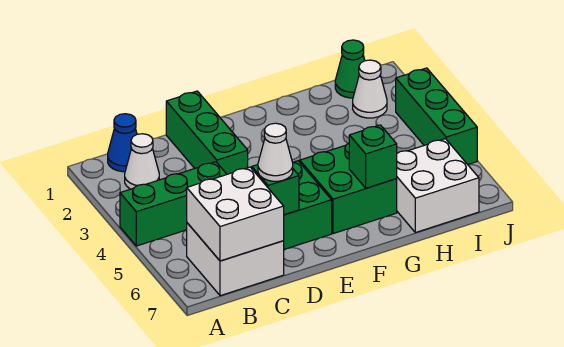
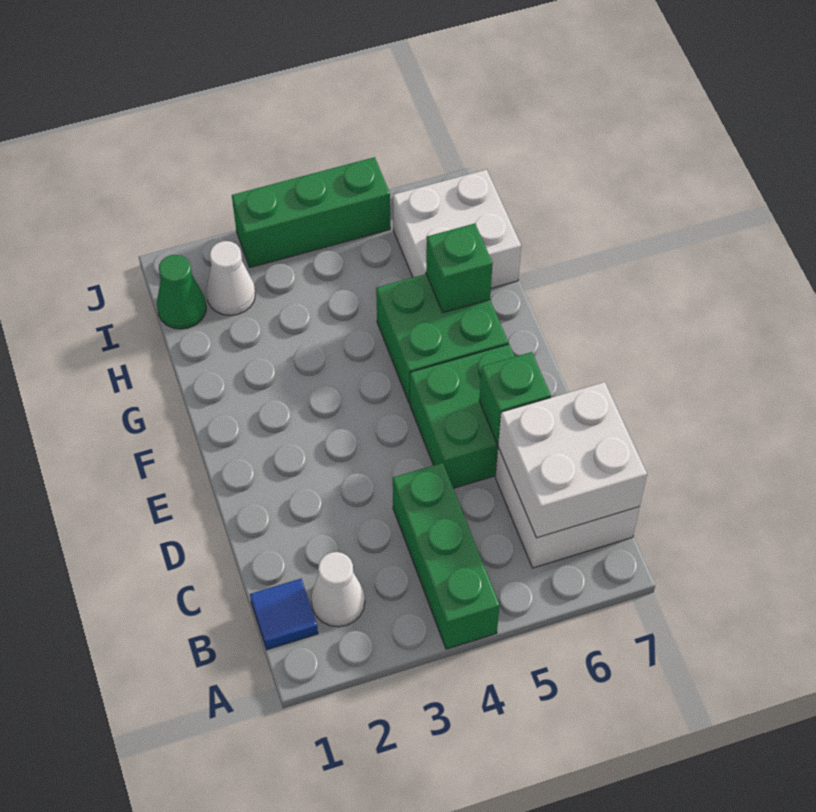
blue cone B1 level 1 -> blue tile B1 level 1
green brick D1:D3 level 1 -> none
white cone D6 level 3 -> none

